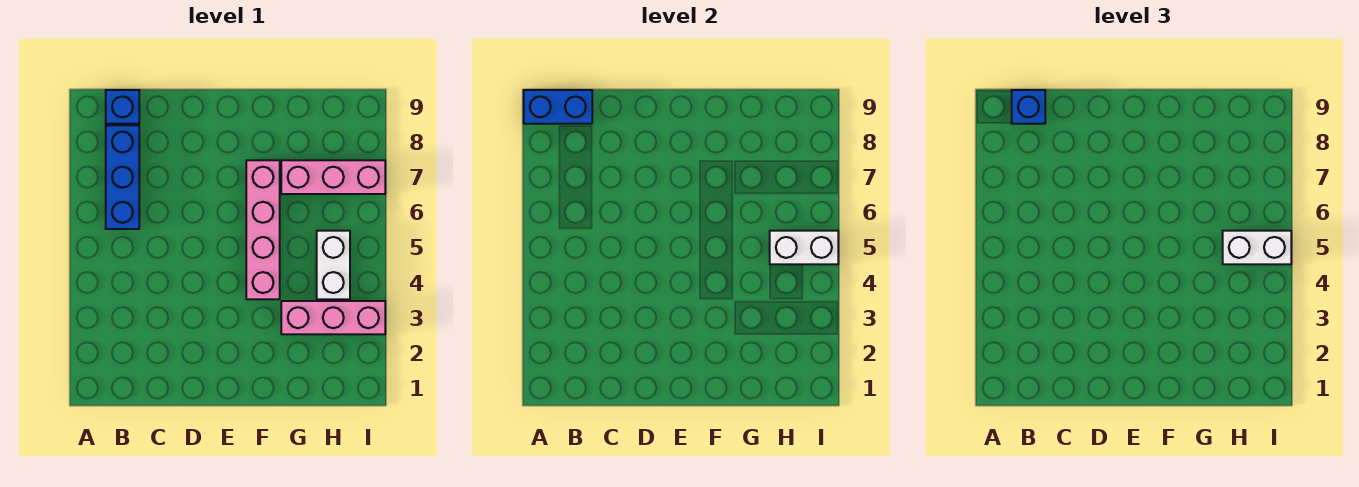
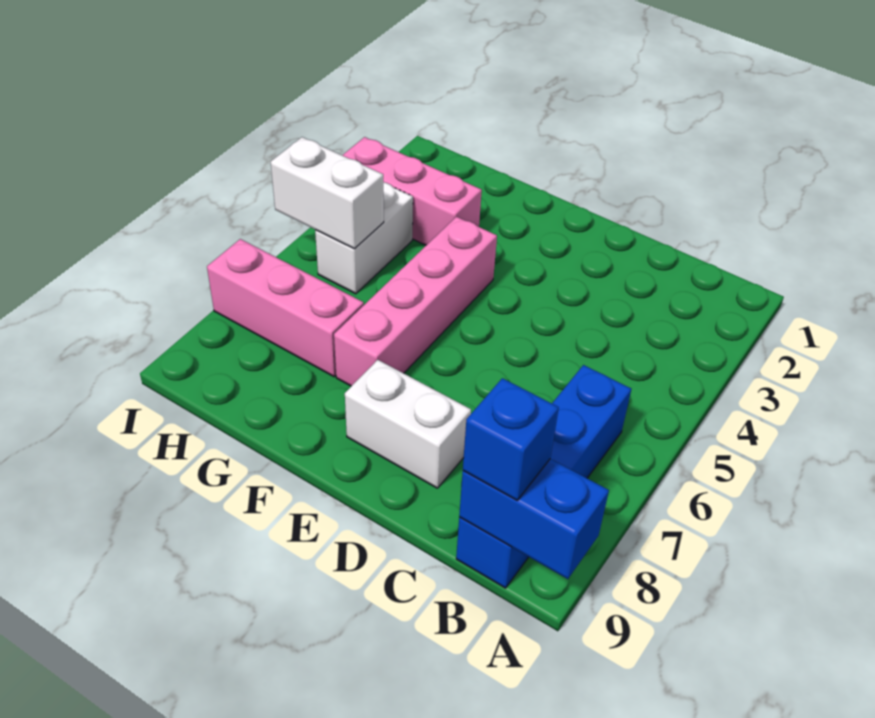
white brick H5:I5 level 3 -> white brick D8:E8 level 1

